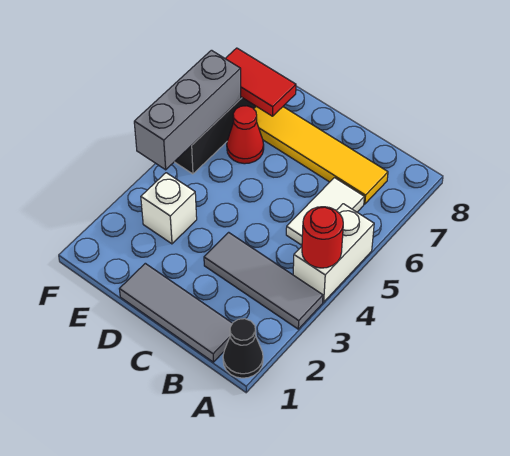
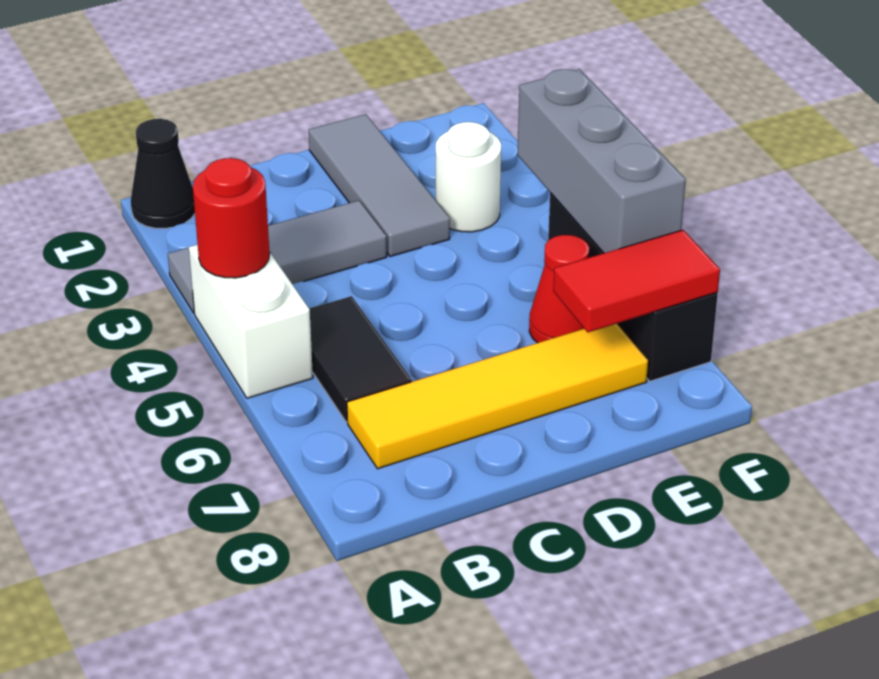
grey tile B1:D1 level 1 -> grey tile D1:D3 level 1
white tile B5:B6 level 1 -> black tile B5:B6 level 1
white brick E3 level 1 -> white round brick E3 level 1

